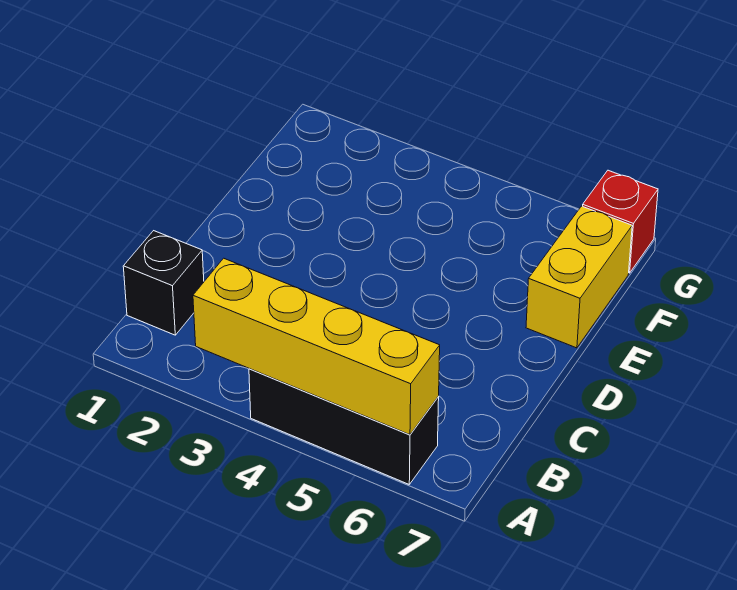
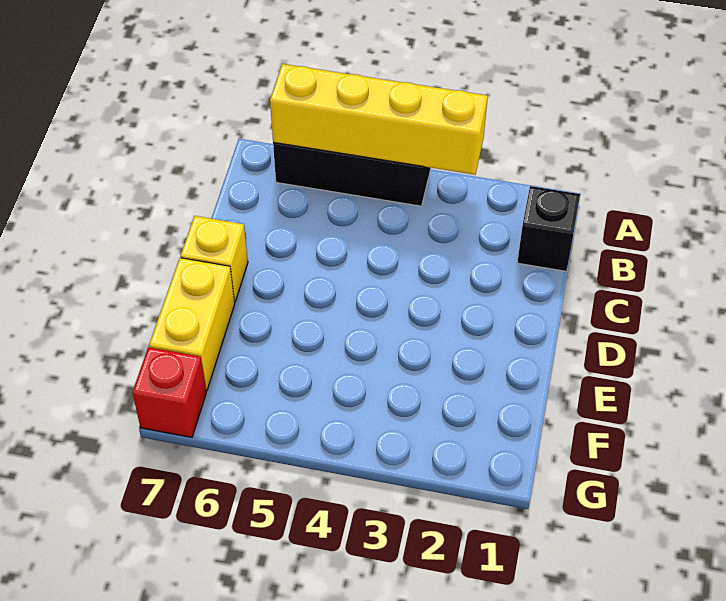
none -> yellow brick D7 level 1

